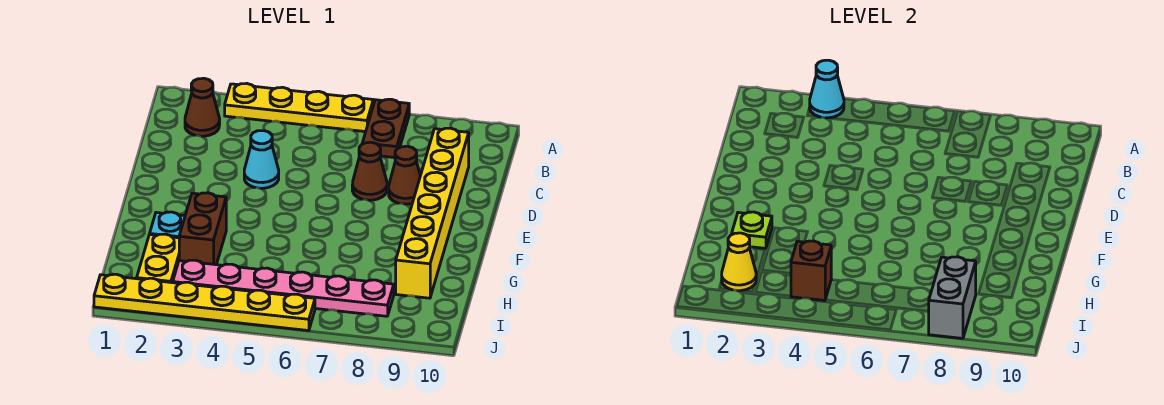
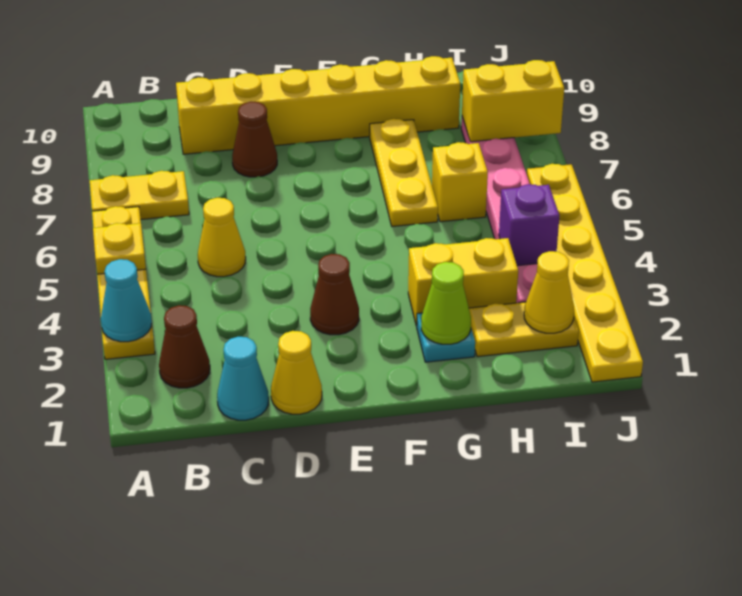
none -> yellow plate A5 level 2
brown plate A7:B7 level 1 -> yellow plate A7:B7 level 1
none -> yellow cone C5 level 1
none -> yellow cone D1 level 1
cyan cone D4 level 1 -> cyan cone C1 level 1
brown cone D7 level 1 -> brown cone E3 level 1
lime plate G2 level 2 -> lime cone G2 level 2
brown brick G3:H3 level 1 -> yellow brick G3:H3 level 1
none -> yellow plate G6:G8 level 1
none -> yellow brick H6 level 1
brown brick I4 level 2 -> purple brick I4 level 2
grey brick I8:J8 level 2 -> yellow brick I8:J8 level 2

